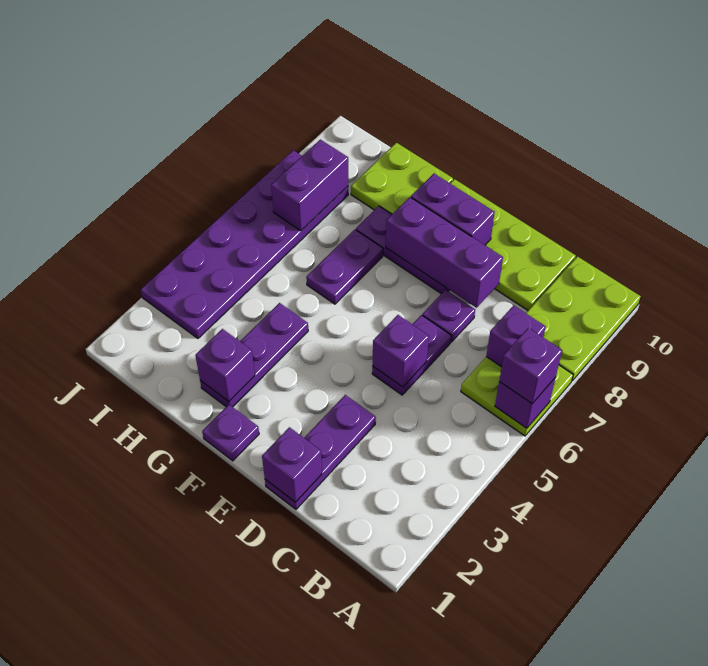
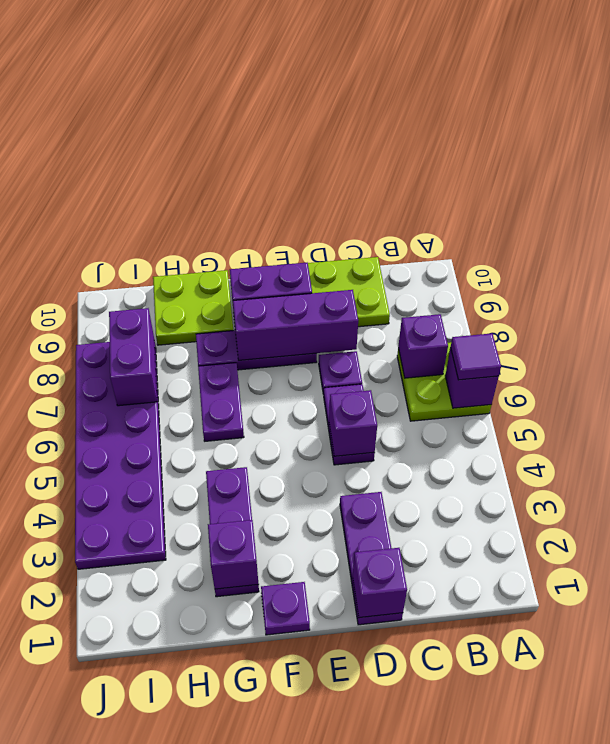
purple brick A6 level 3 -> purple tile A6 level 3
lime plate A8:B10 level 1 -> none

